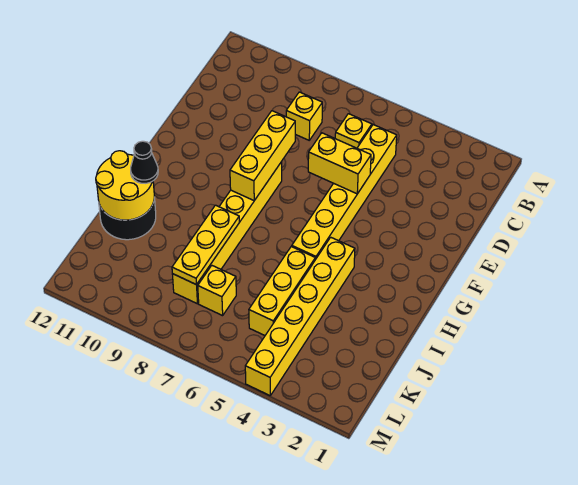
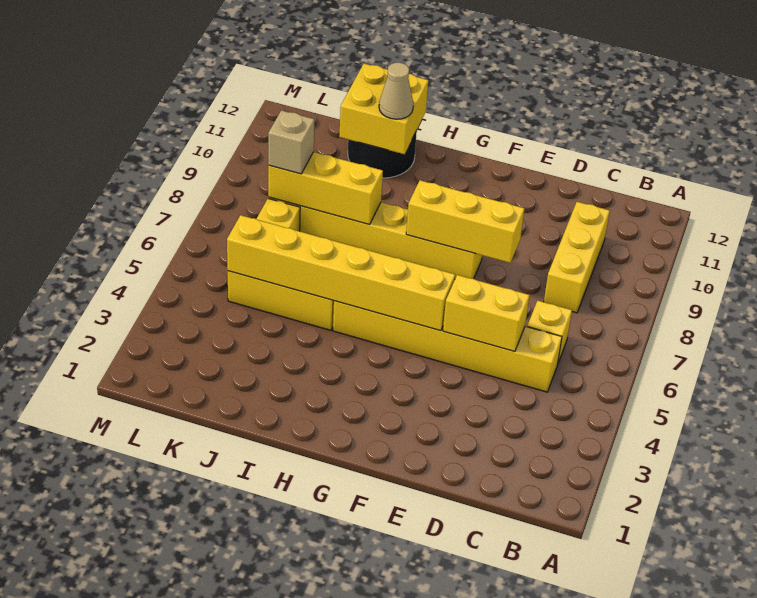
yellow brick C8 level 1 -> yellow brick C8:C10 level 1
yellow brick E5:E6 level 2 -> yellow brick D5:E5 level 2
yellow brick H4:M4 level 1 -> yellow brick F5:K5 level 2
yellow plate I8:K8 level 2 -> yellow brick I8:K8 level 2
yellow round brick I11:J12 level 2 -> yellow brick I11:J12 level 2
black cone I11 level 3 -> tan cone I11 level 3
none -> tan brick K8 level 3

